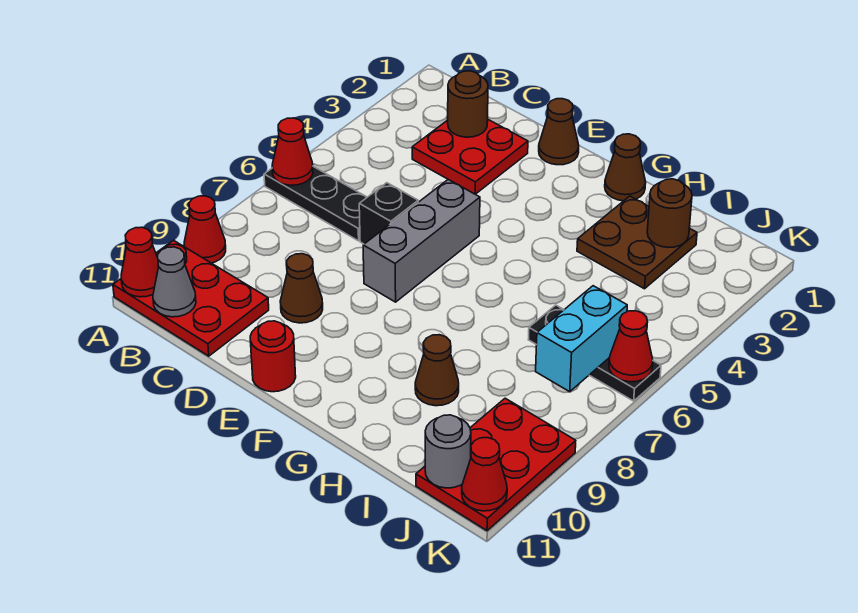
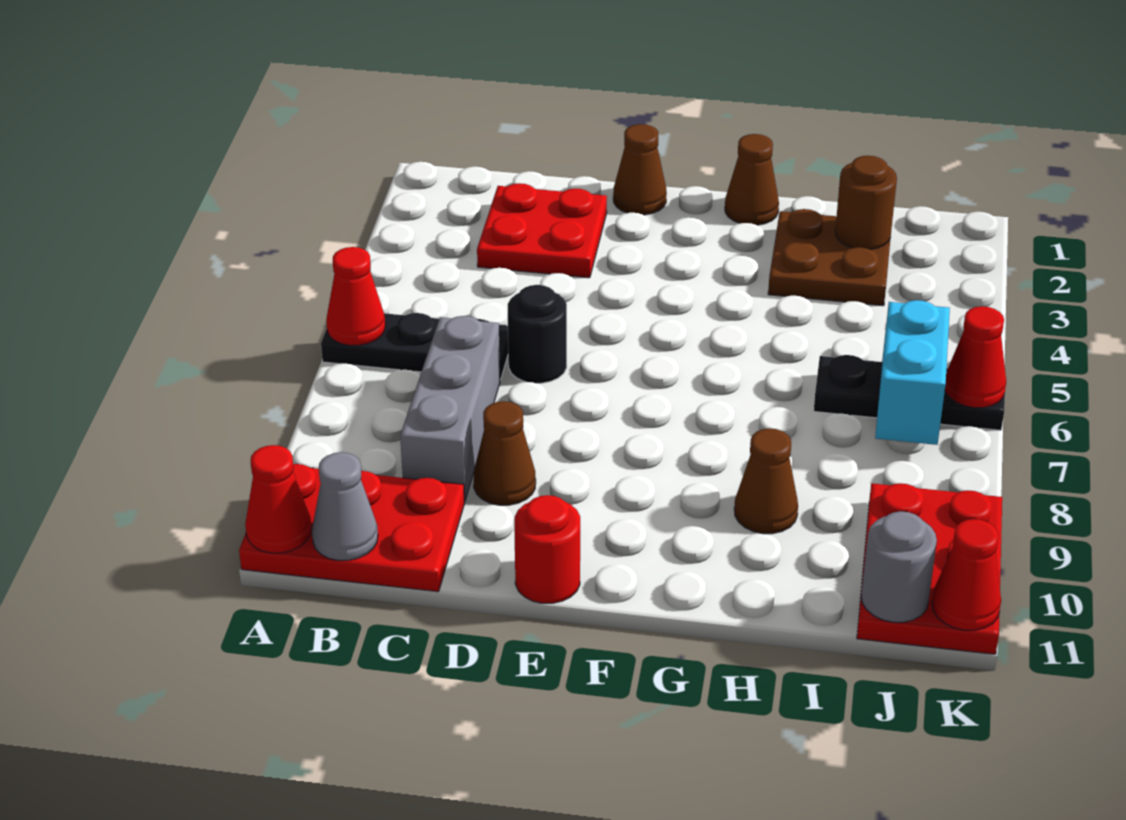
red cone A9 level 1 -> none
brown round brick C2 level 2 -> none
black brick D6 level 1 -> black round brick D6 level 1
grey brick E5:E7 level 1 -> grey brick C7:C9 level 1

